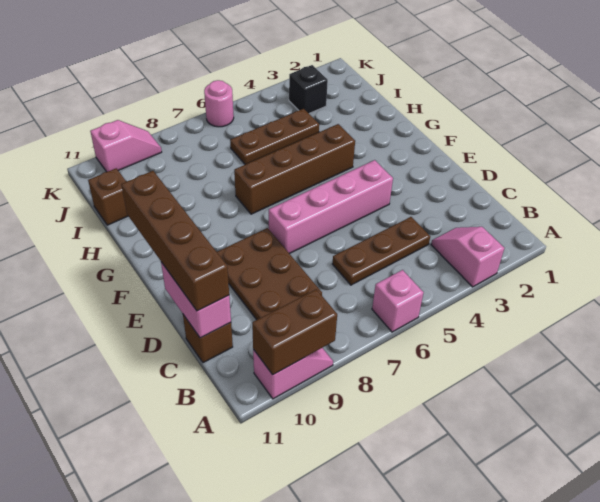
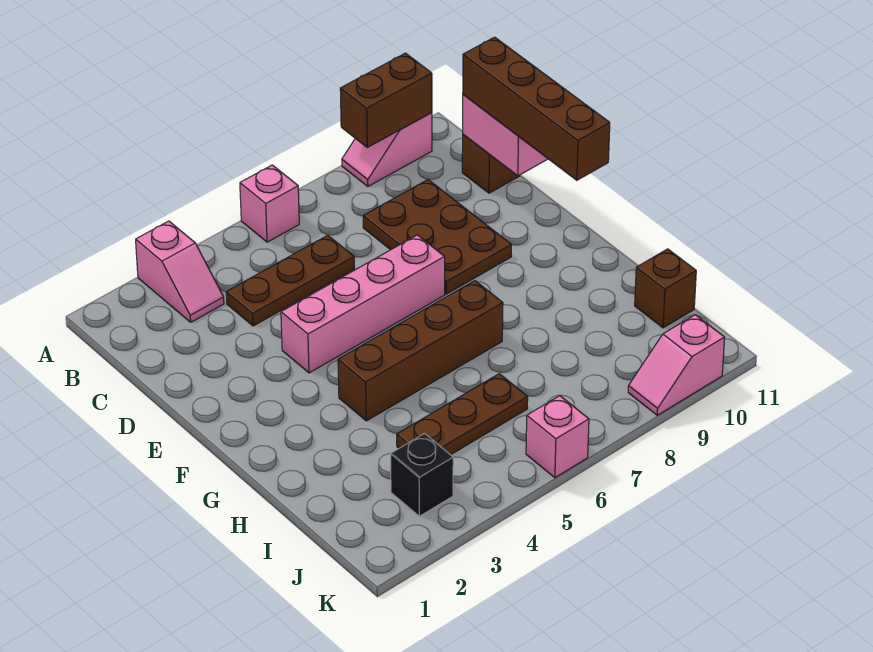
pink round brick K6 level 1 -> pink brick K6 level 1

